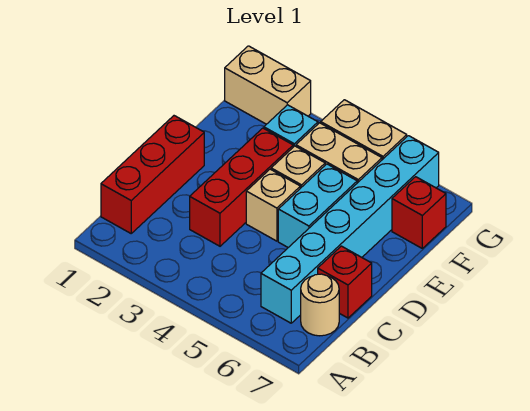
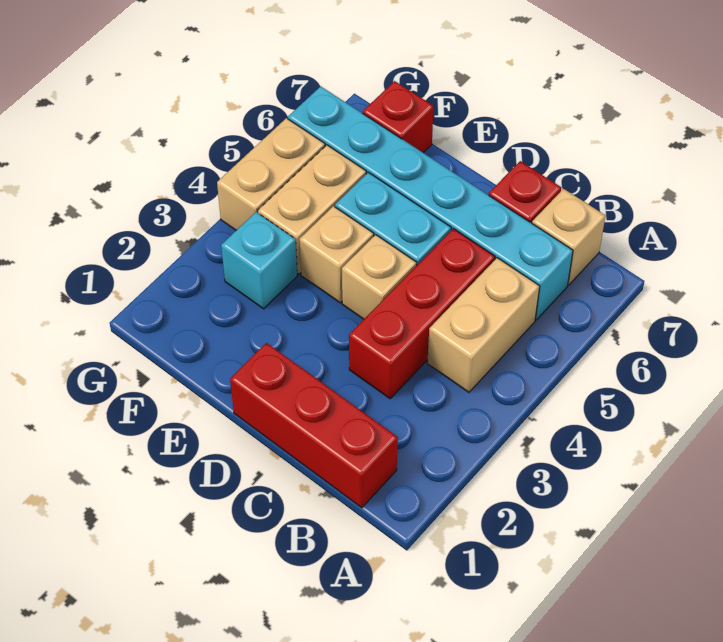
tan round brick B7 level 1 -> tan brick B7 level 1
red brick C3:E3 level 1 -> red brick C3:C5 level 1
tan brick G1:G2 level 1 -> tan brick B4:B5 level 1

